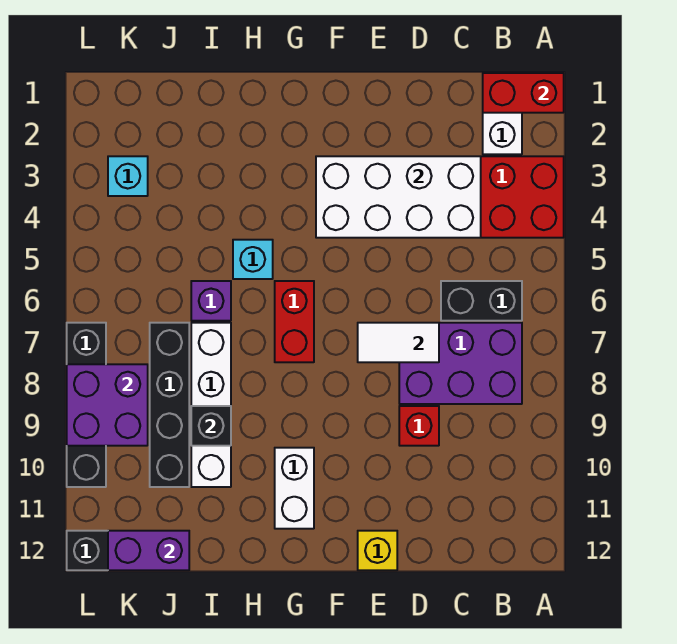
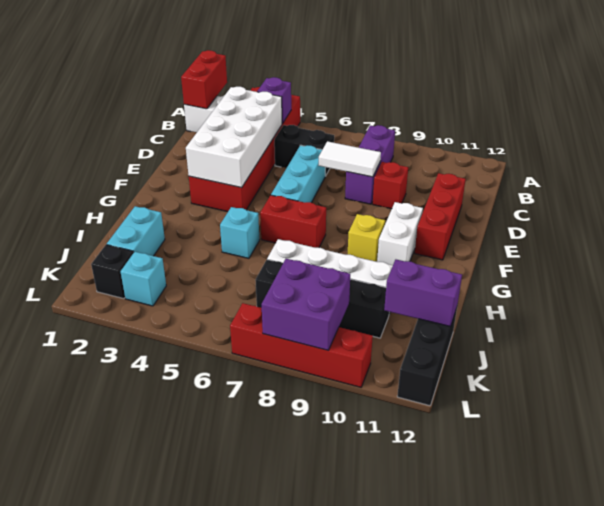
black brick B6:C6 level 1 -> black brick C5:C6 level 1
purple brick B7:D8 level 1 -> purple brick B8:D8 level 1
none -> cyan brick D6:F6 level 1
white tile D7:E7 level 2 -> white tile D7:D8 level 2
none -> red brick D11:F11 level 1
yellow brick E12 level 1 -> yellow brick G9 level 1
white brick G10:G11 level 1 -> white brick F10:G10 level 1
none -> cyan brick I2:J2 level 1
purple brick I6 level 1 -> purple brick B4 level 2
black brick I9 level 2 -> black brick K2 level 1
purple brick J12:K12 level 2 -> purple brick J11:J12 level 2
black brick L7:L10 level 1 -> red brick L7:L10 level 1

